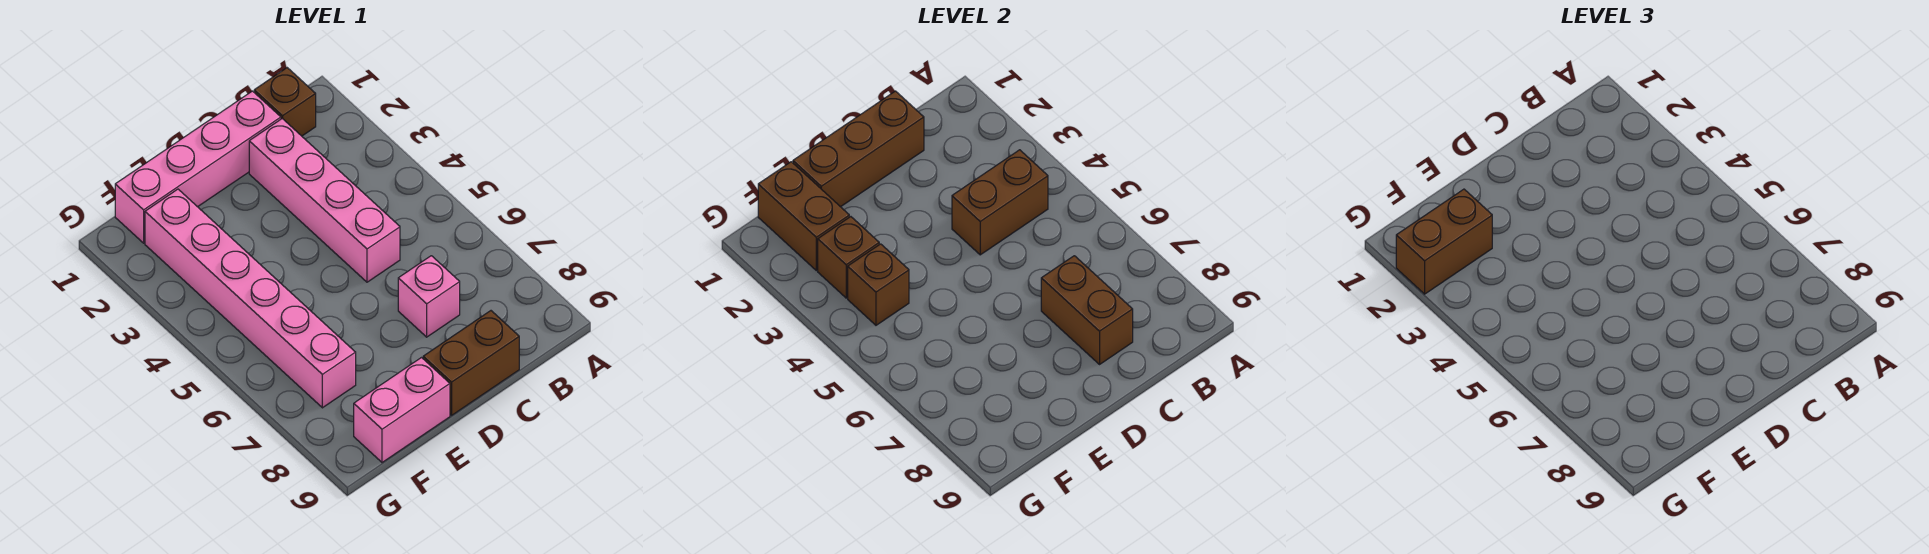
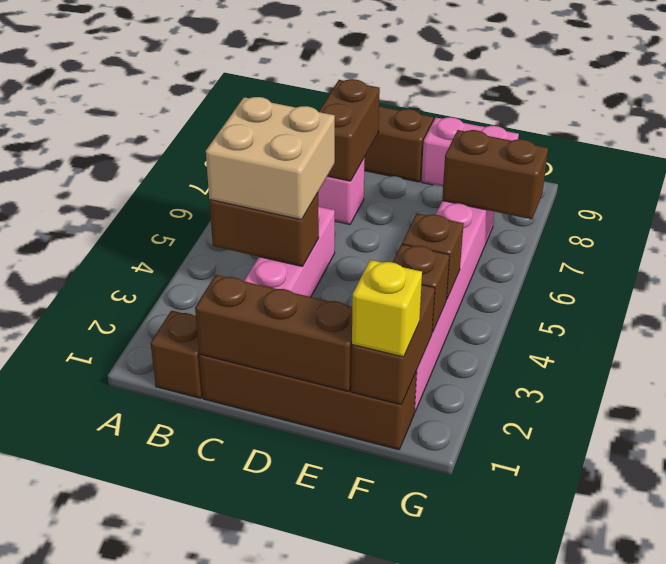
none -> tan brick B4:C5 level 3
pink brick C1:F1 level 1 -> brown brick C1:F1 level 1
none -> yellow brick F1 level 3
brown brick F2:G2 level 3 -> brown brick F7:G7 level 2

